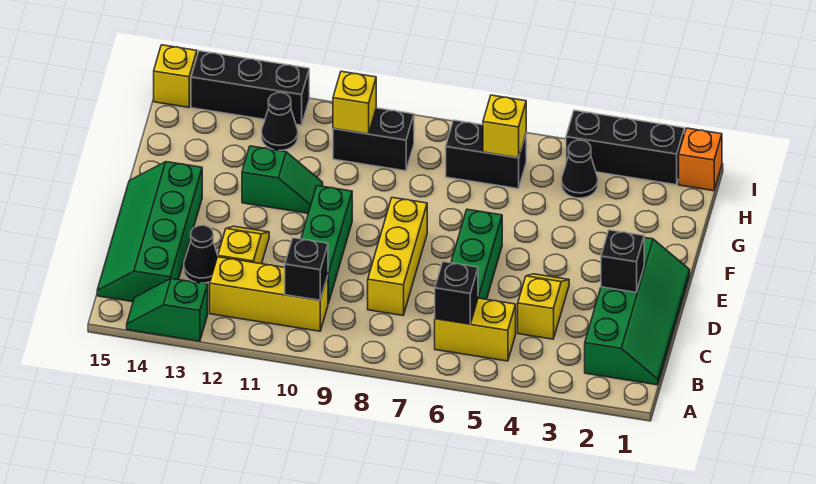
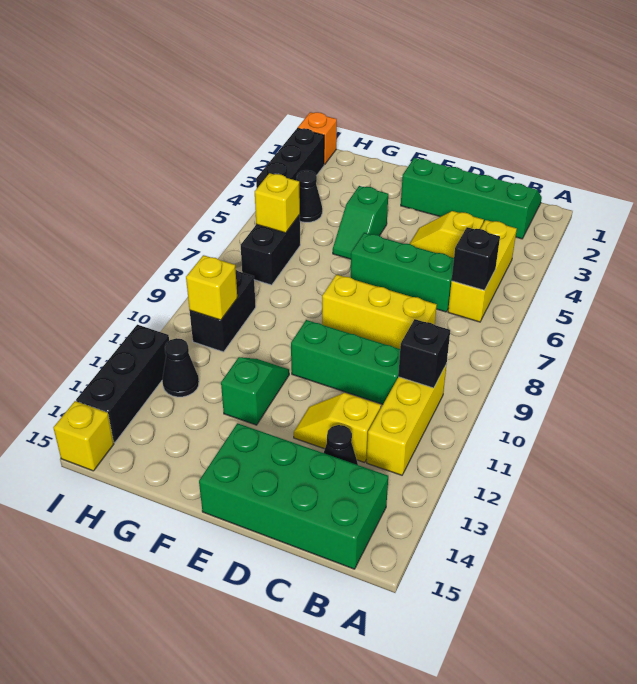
green slope A13:A14 level 1 top 13 -> green slope F4:F5 level 1 top 4
yellow brick B5:B6 level 1 -> yellow brick B4:B6 level 1
green slope B14:E15 level 1 top 14 -> green brick B14:E15 level 1
black brick D2 level 2 -> none

